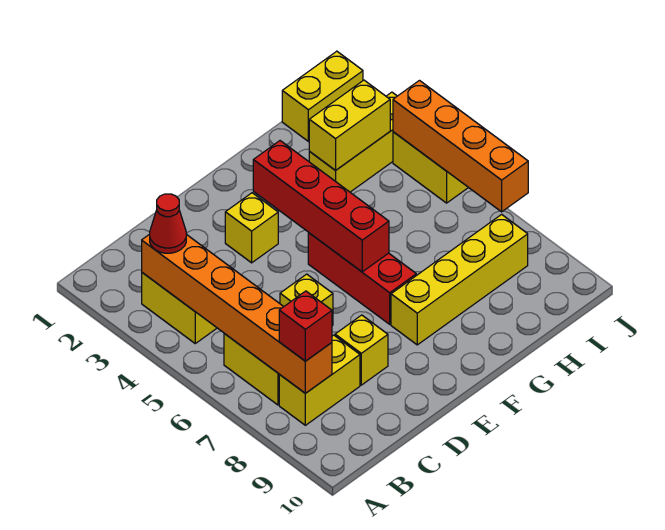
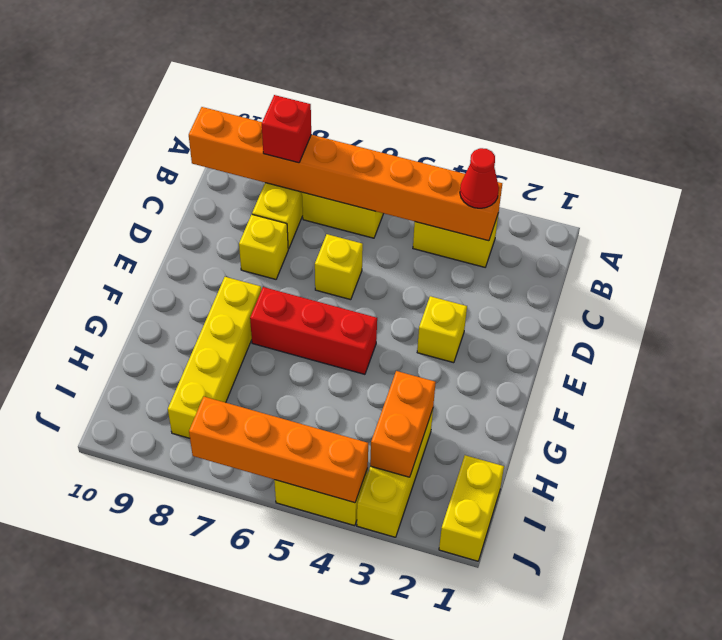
orange brick B3:B8 level 2 -> orange brick B3:B10 level 2
red brick F3:F6 level 2 -> none
yellow brick H3:I3 level 2 -> orange brick H3:I3 level 2

